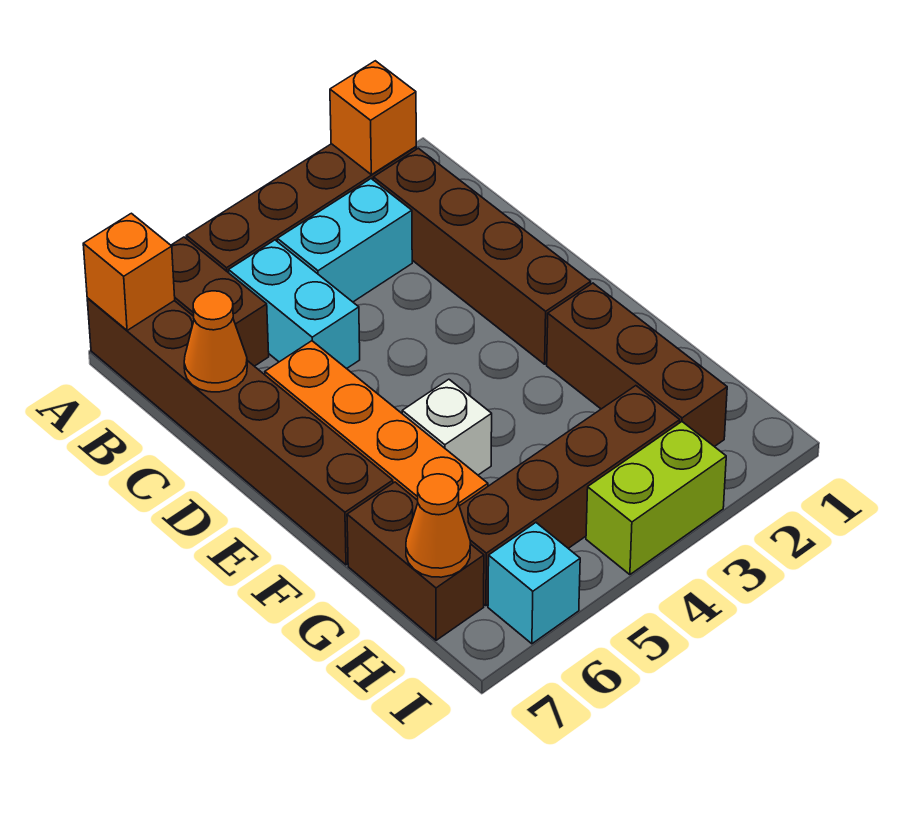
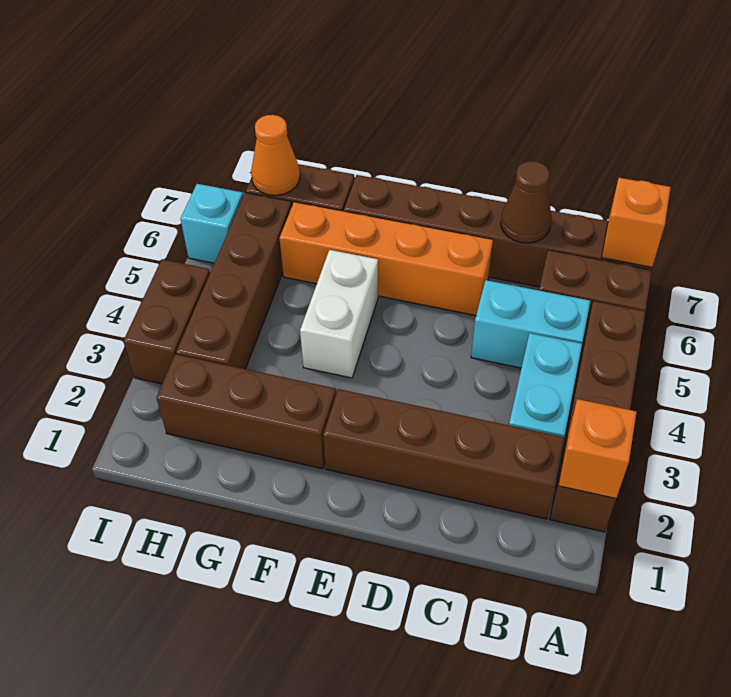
orange cone C7 level 2 -> brown cone C7 level 2
white brick F5 level 1 -> white brick F4:F5 level 1
lime brick I3:I4 level 1 -> brown brick I3:I4 level 1

